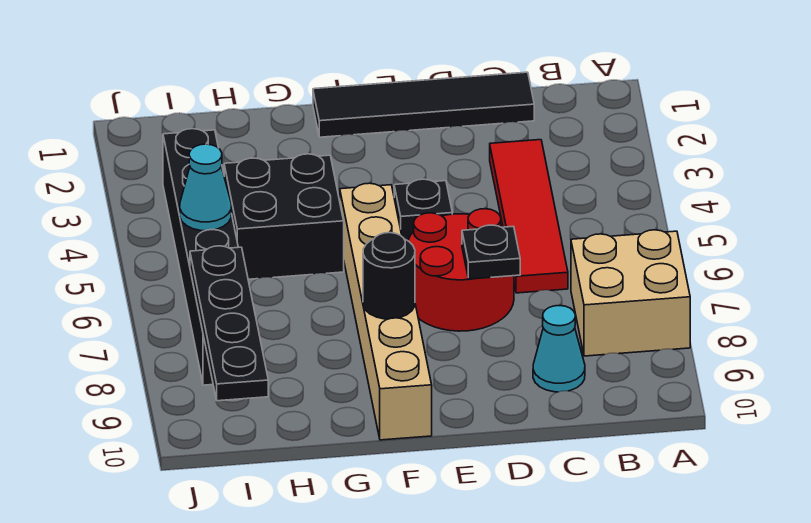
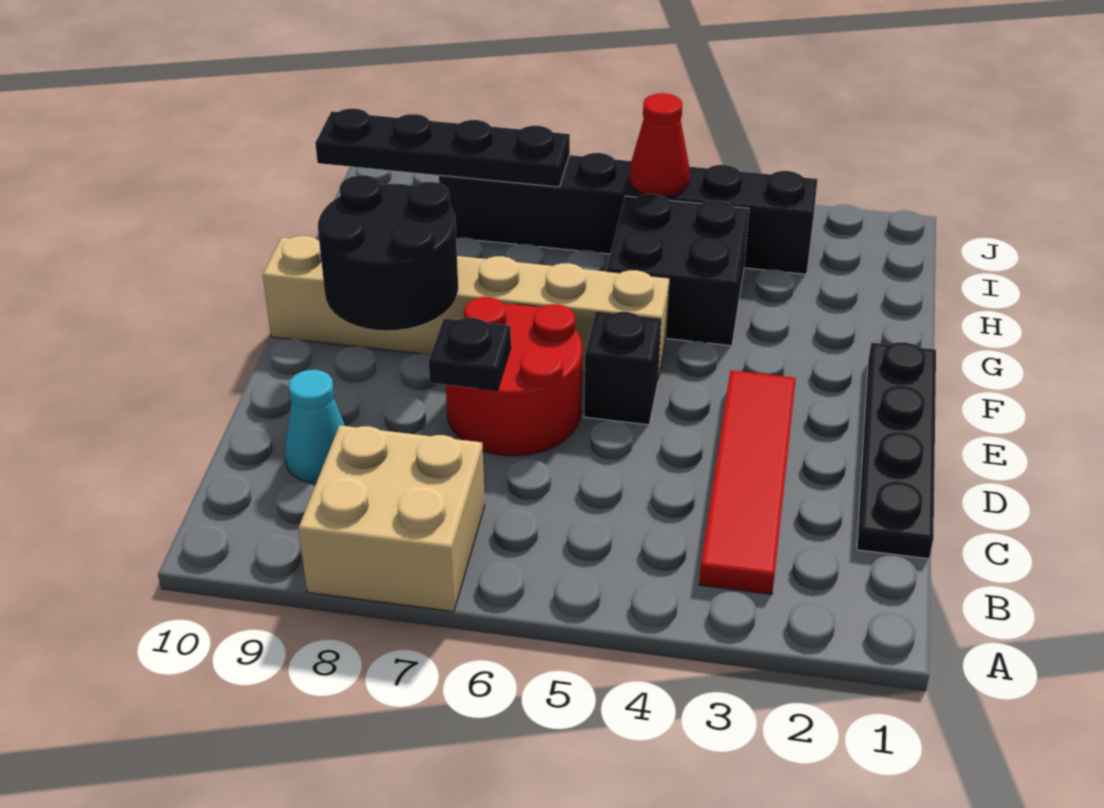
black tile C1:F1 level 1 -> black plate C1:F1 level 1
red tile C3:C6 level 1 -> red tile B3:E3 level 1
black round brick F8 level 2 -> black round brick E8:F9 level 2
cyan cone I5 level 2 -> red cone I5 level 2

